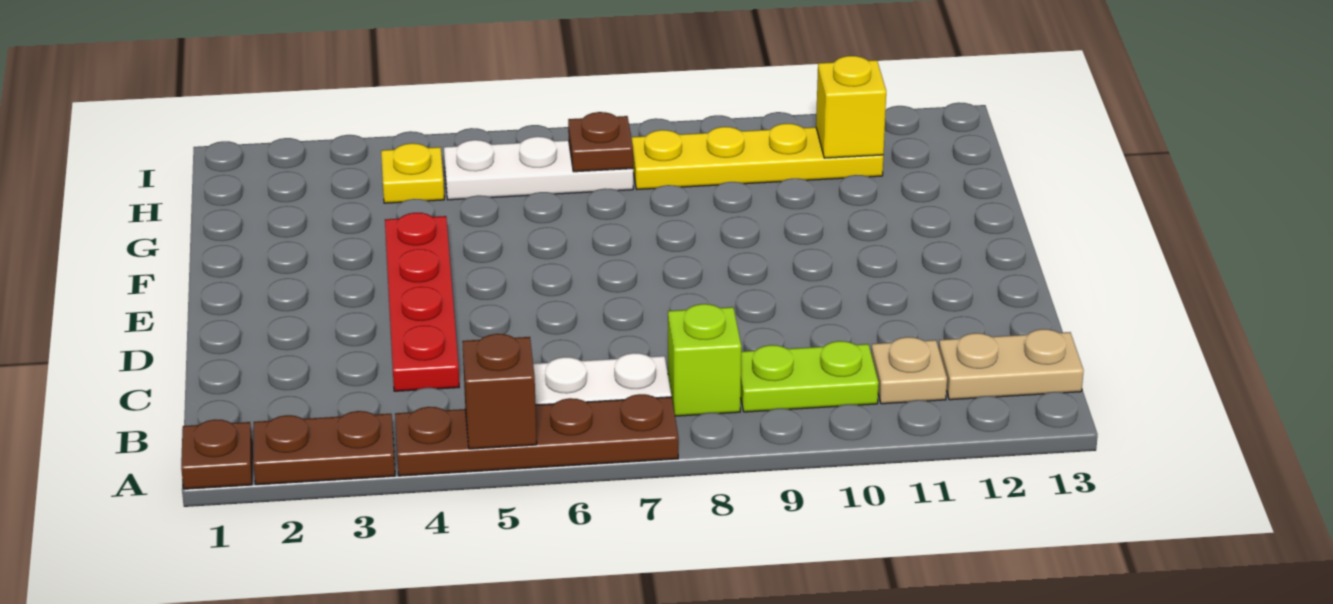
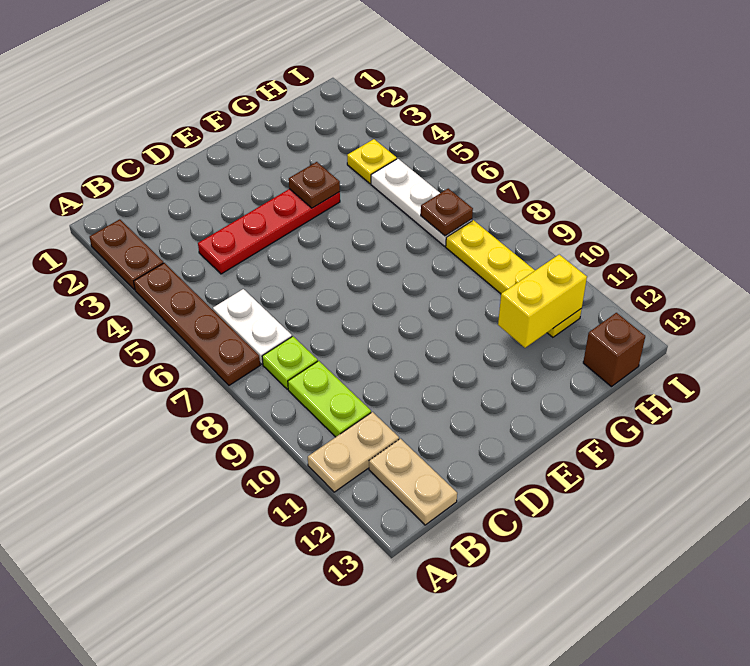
brown plate A1 level 1 -> brown plate F4 level 2
brown brick A5 level 2 -> brown brick H13 level 1
lime brick B8 level 1 -> lime plate B8 level 1
tan plate B11 level 1 -> tan plate A11:B11 level 1
yellow brick H11 level 2 -> yellow brick G11:H11 level 2

